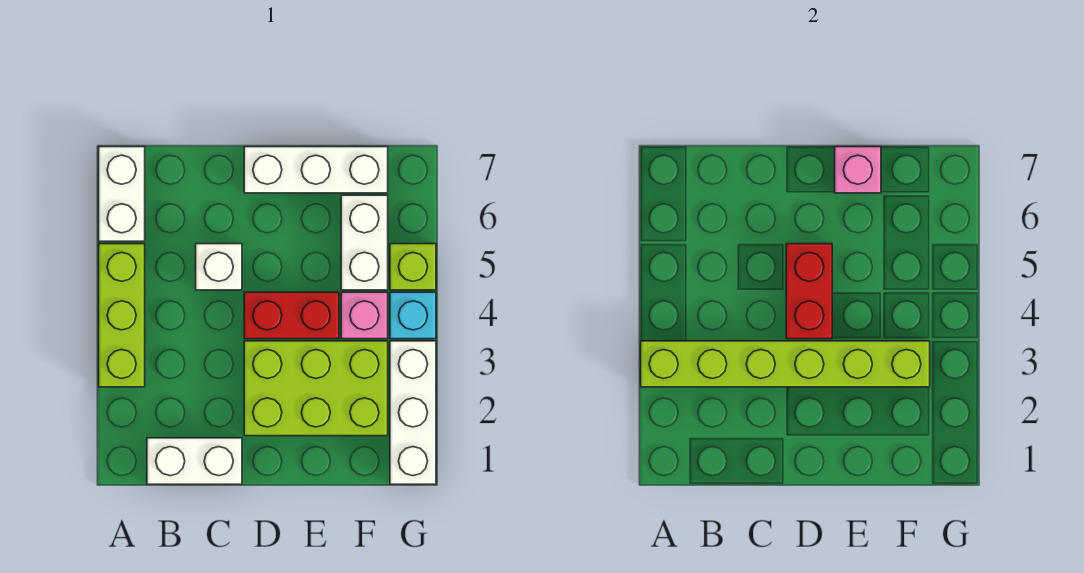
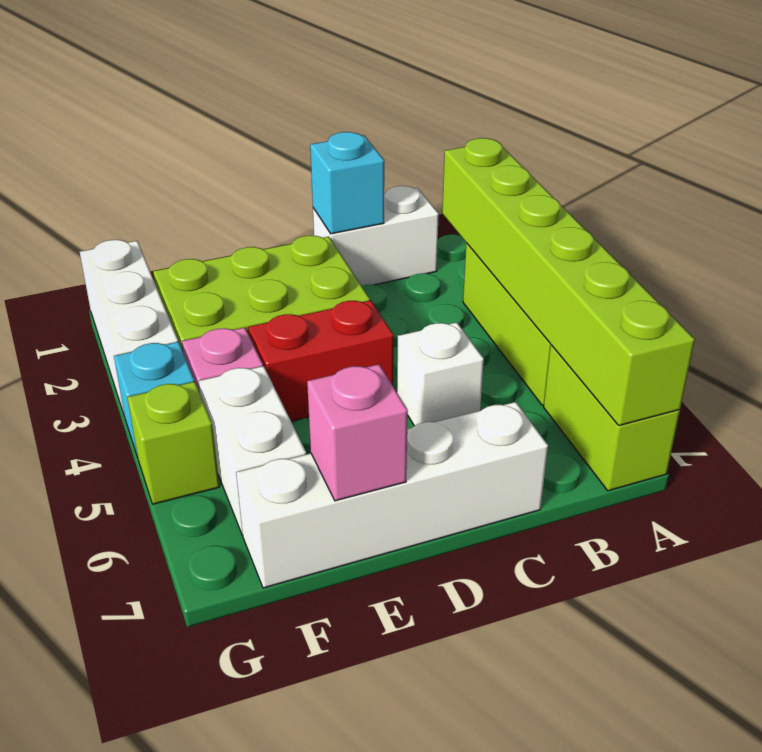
lime brick A3:F3 level 2 -> lime brick A2:A7 level 2
white brick A6:A7 level 1 -> lime brick A6:A7 level 1
none -> cyan brick C1 level 2
red brick D4:D5 level 2 -> none
white brick D7:F7 level 1 -> white brick C7:F7 level 1

